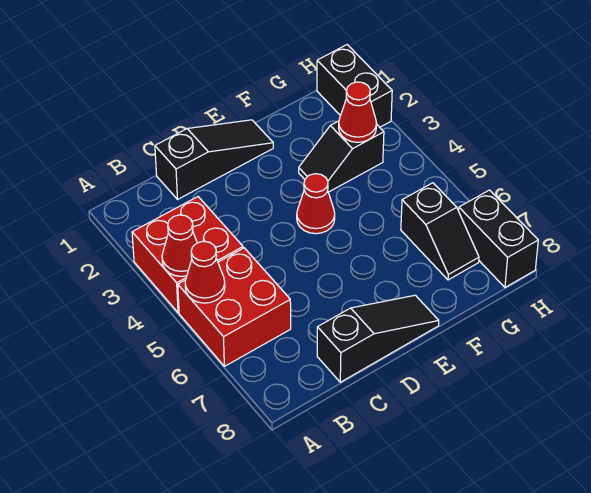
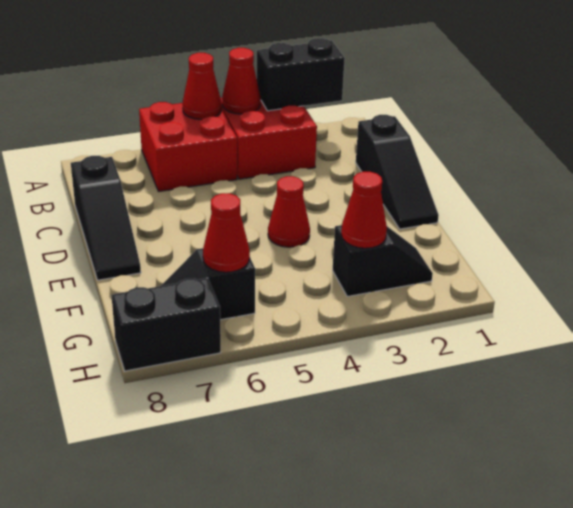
black slope F3:G3 level 1 top G -> black slope G2:G3 level 1 top 3
none -> red cone G6 level 2
black brick H1:H2 level 1 -> black brick A2:A3 level 2

